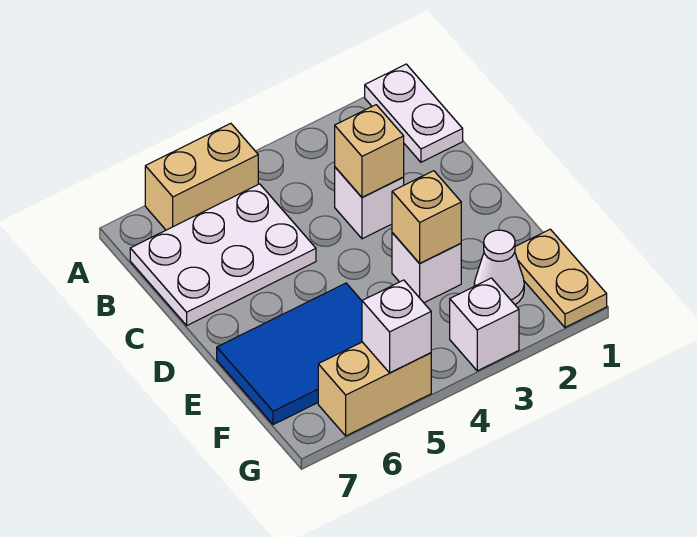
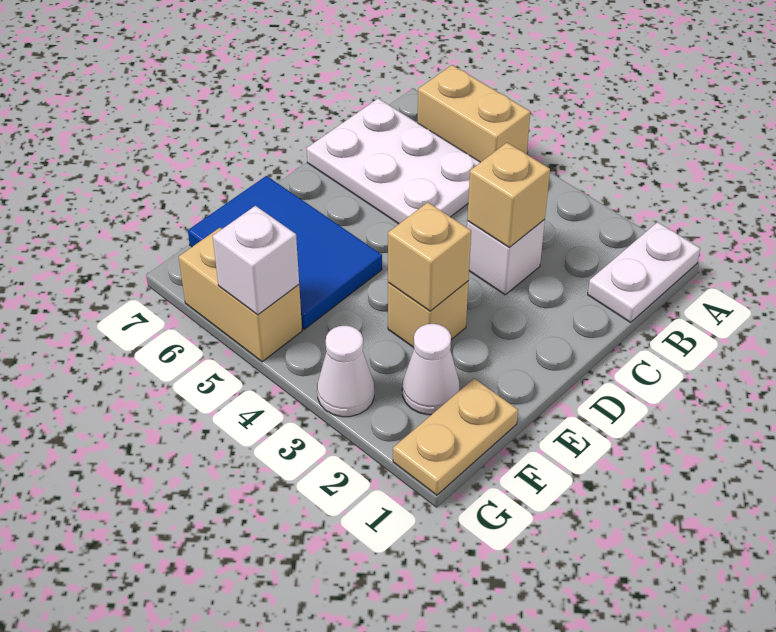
white brick E3 level 1 -> tan brick E3 level 1
white brick G3 level 1 -> white cone G3 level 1

